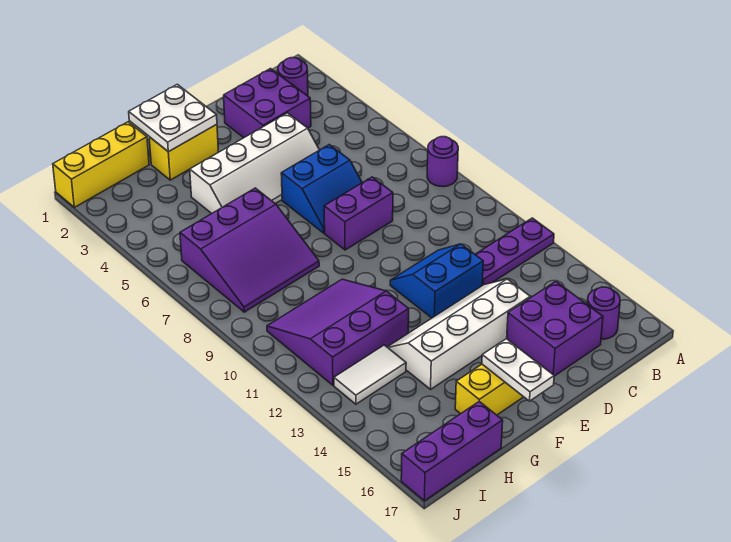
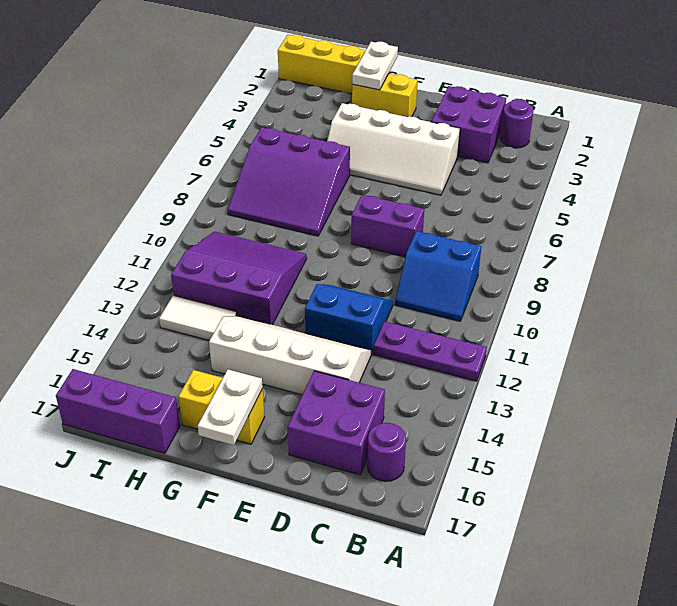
purple round brick A8 level 1 -> none
blue slope D6:E7 level 1 top 6 -> blue slope B9:C10 level 1 top 9
white plate F1:G2 level 2 -> white plate G1:G2 level 2

